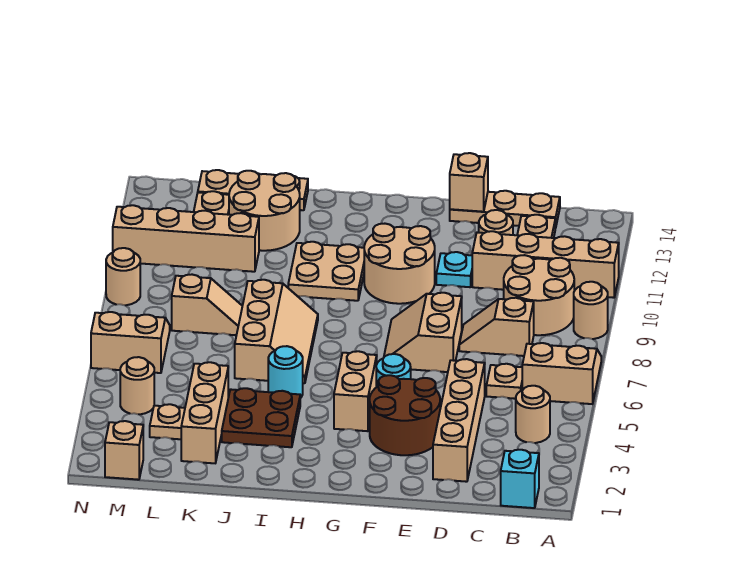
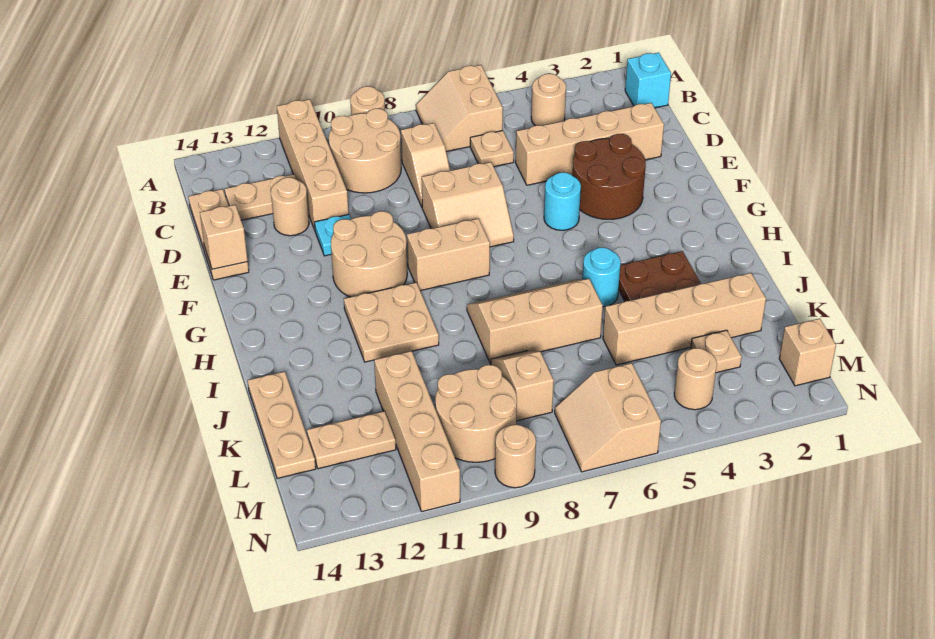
tan brick G4:G5 level 1 -> tan brick G8:G9 level 1
tan round brick J12:K13 level 1 -> tan round brick L9:M10 level 1
tan brick K2:K4 level 1 -> tan brick K2:K5 level 1

